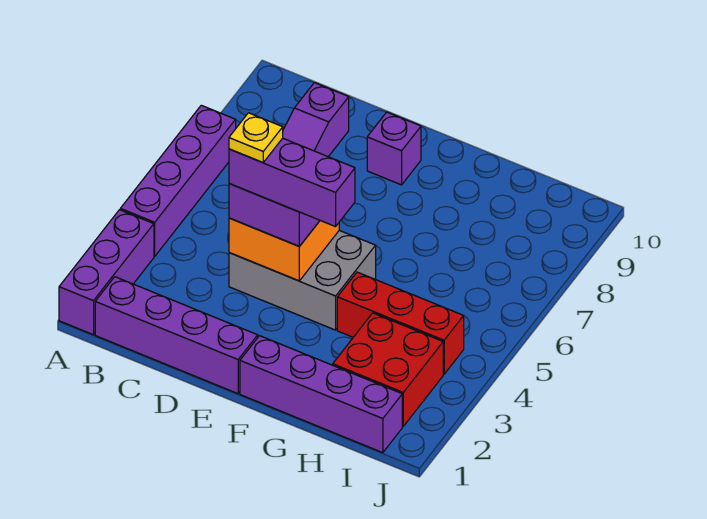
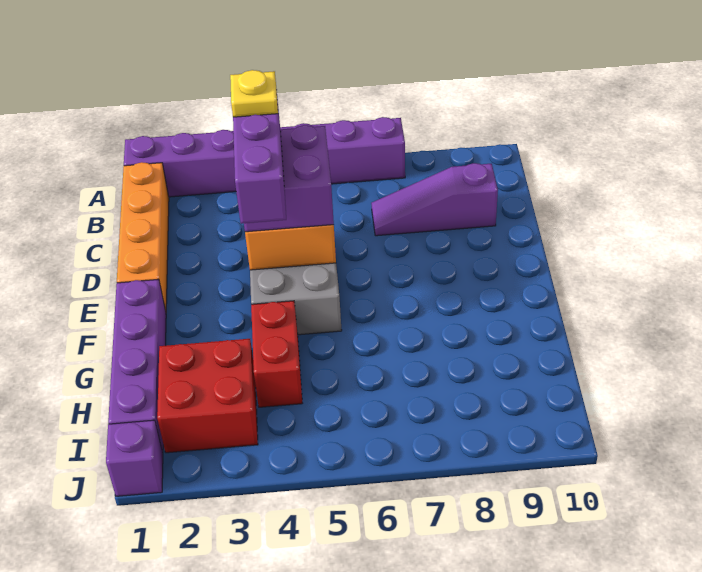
purple brick B1:E1 level 1 -> orange brick B1:E1 level 1
purple brick E9 level 1 -> purple brick J1 level 1
red brick G4:I4 level 1 -> red brick G4:H4 level 1

